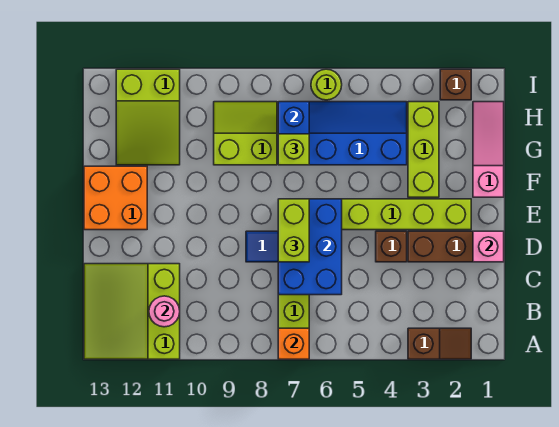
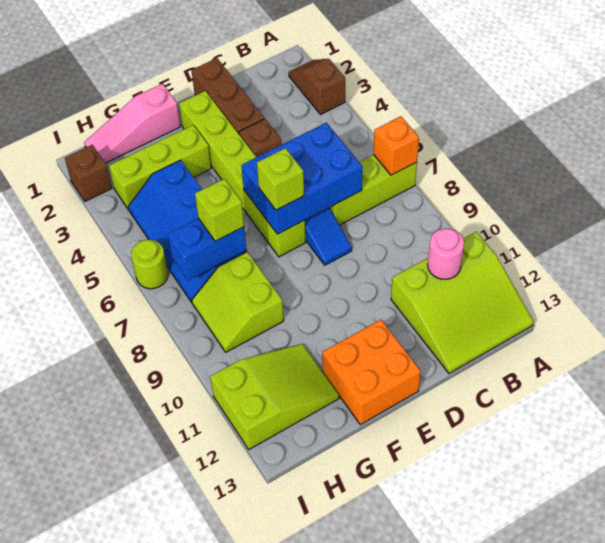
pink brick D1 level 2 -> none
lime brick D7:E7 level 3 -> lime brick E7 level 3

